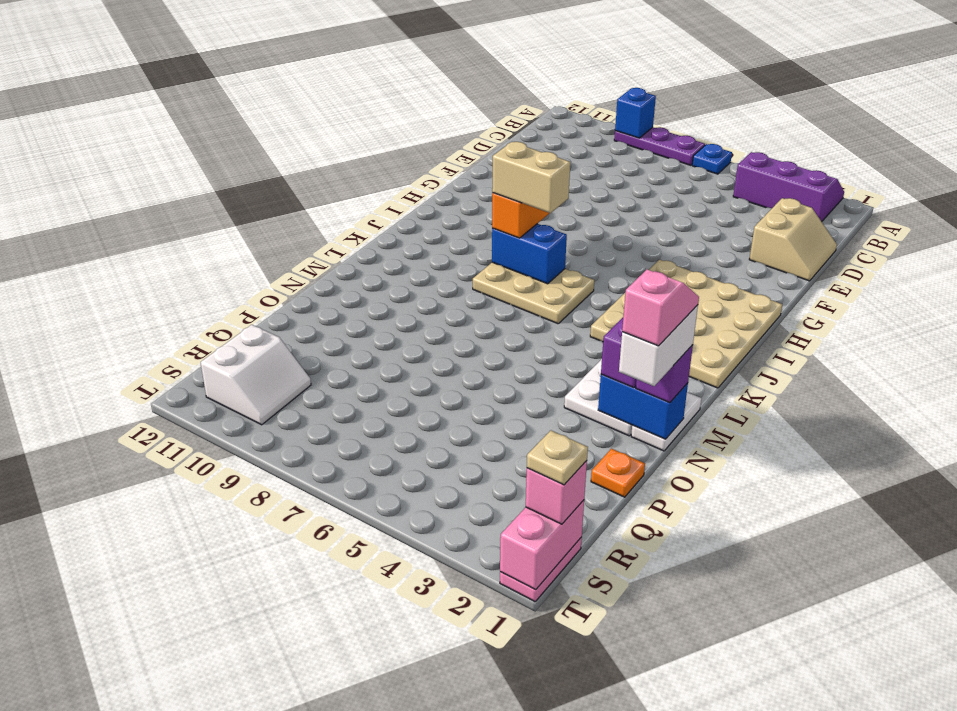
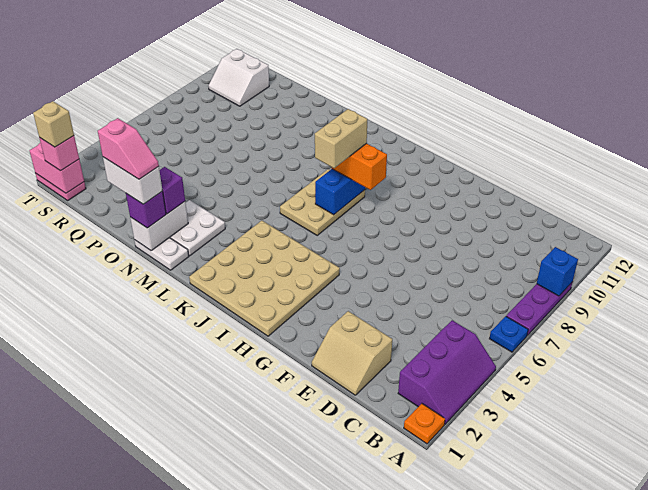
blue brick N1:N2 level 2 -> white brick N1:N2 level 2
orange plate P1 level 1 -> orange plate A1 level 1
tan plate S1 level 4 -> tan brick S1 level 4

